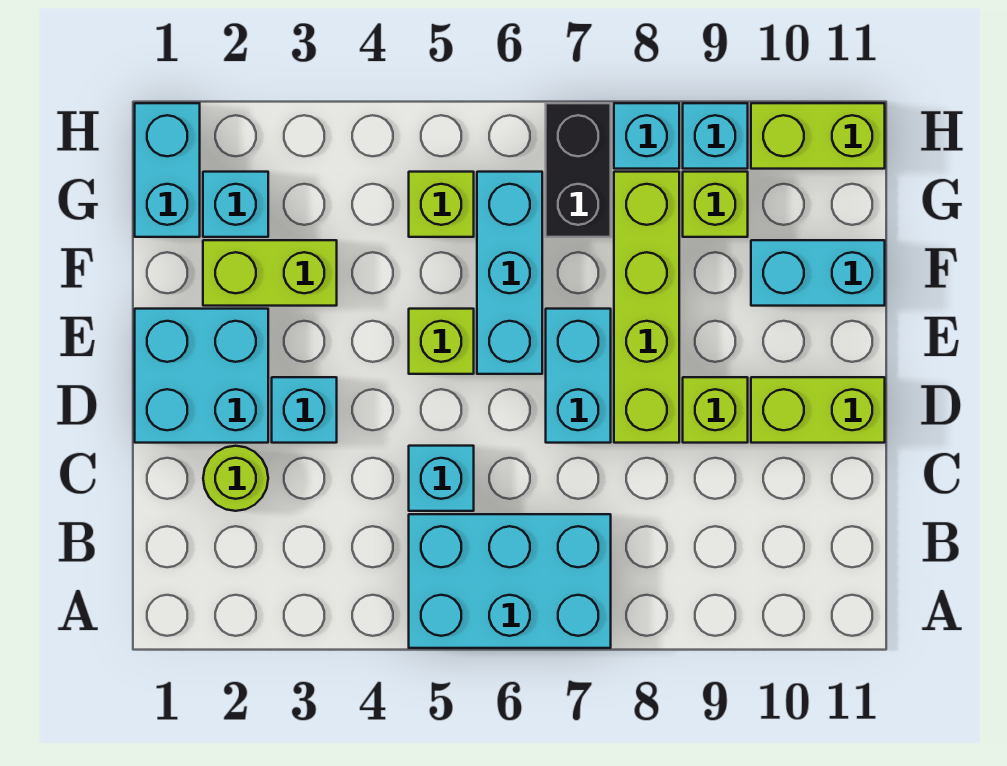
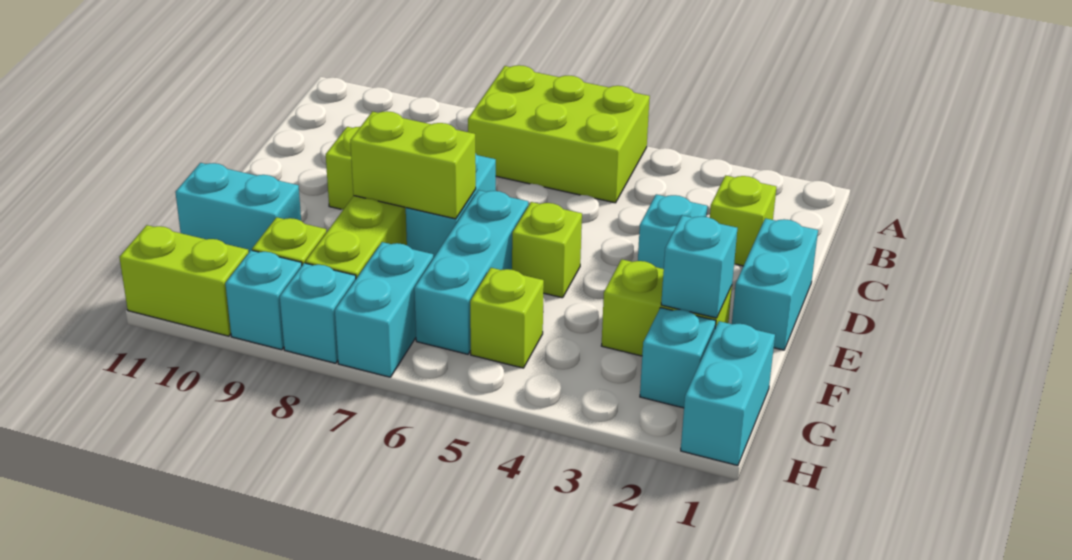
cyan brick A5:B7 level 1 -> lime brick A5:B7 level 1
lime round brick C2 level 1 -> lime brick C2 level 1
cyan brick C5 level 1 -> cyan brick F2 level 2
cyan brick D1:E2 level 1 -> cyan brick D1:E1 level 1
lime brick D10:D11 level 1 -> lime brick E7:E8 level 2
black brick G7:H7 level 1 -> cyan brick G7:H7 level 1

